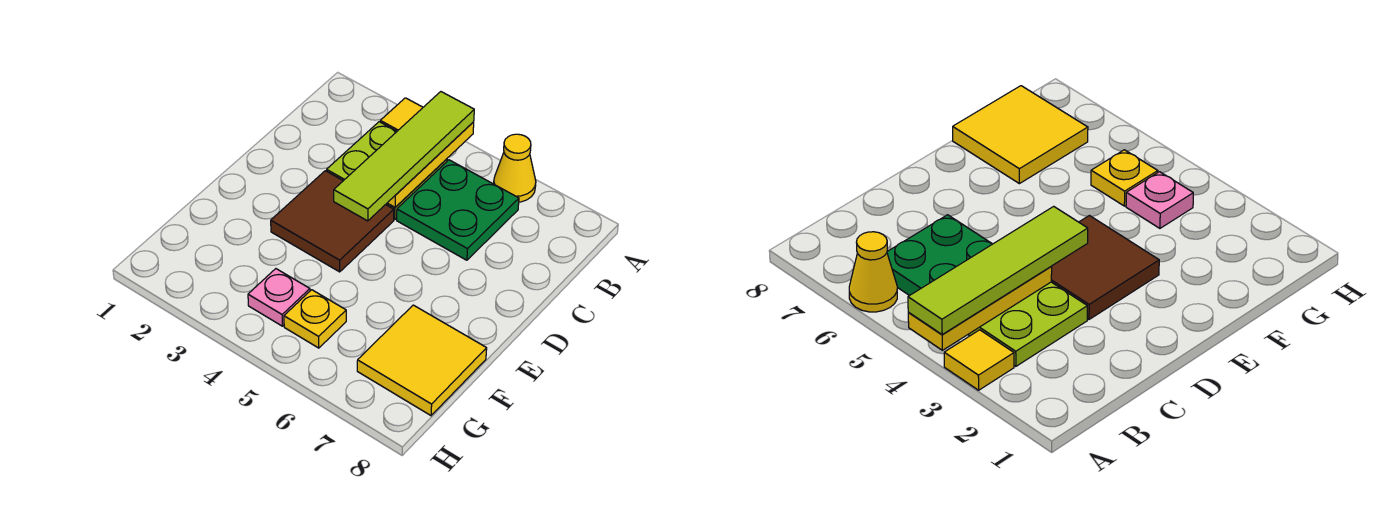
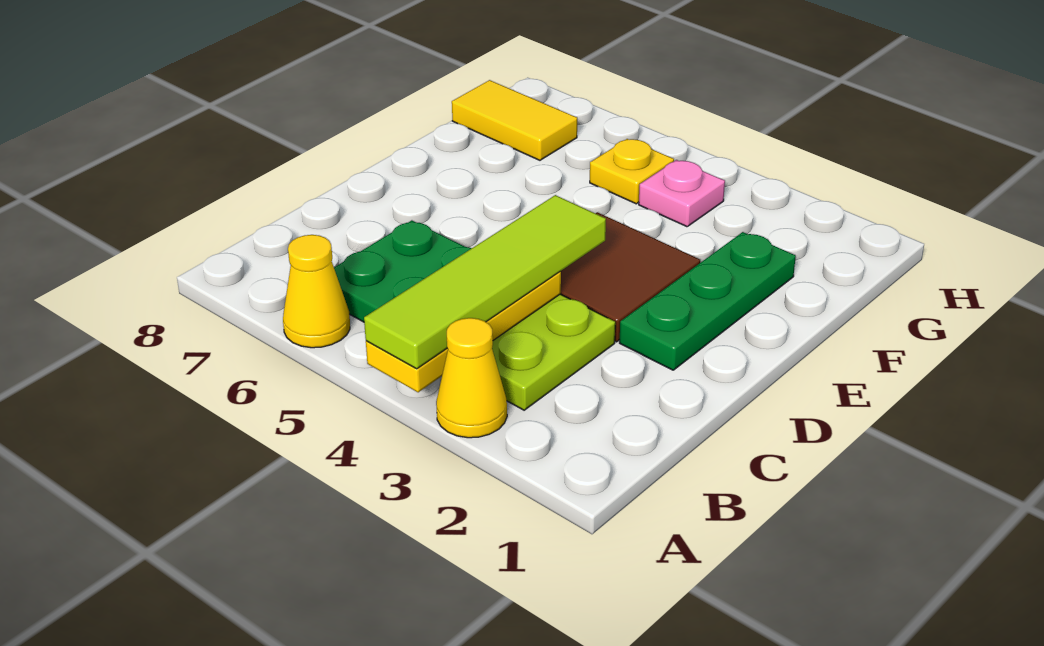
yellow tile A3 level 1 -> yellow cone A3 level 1
none -> green plate D2:F2 level 1
yellow tile F7:G8 level 1 -> yellow tile G7:G8 level 1

